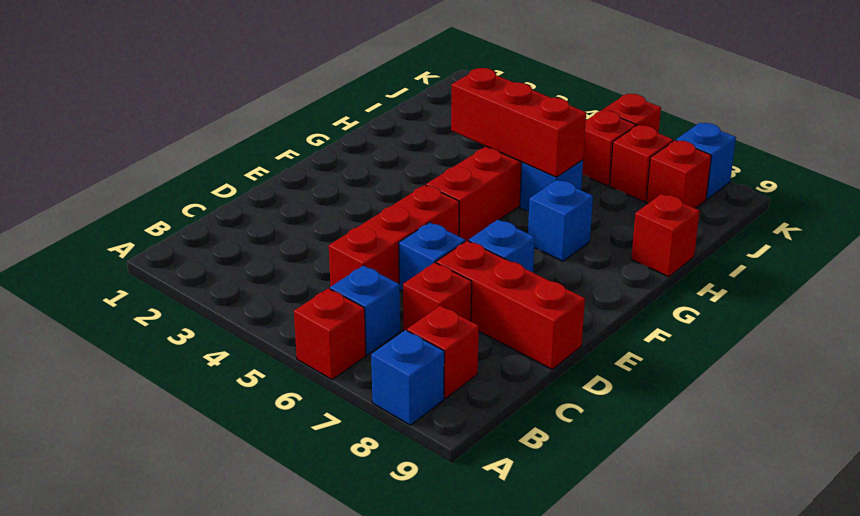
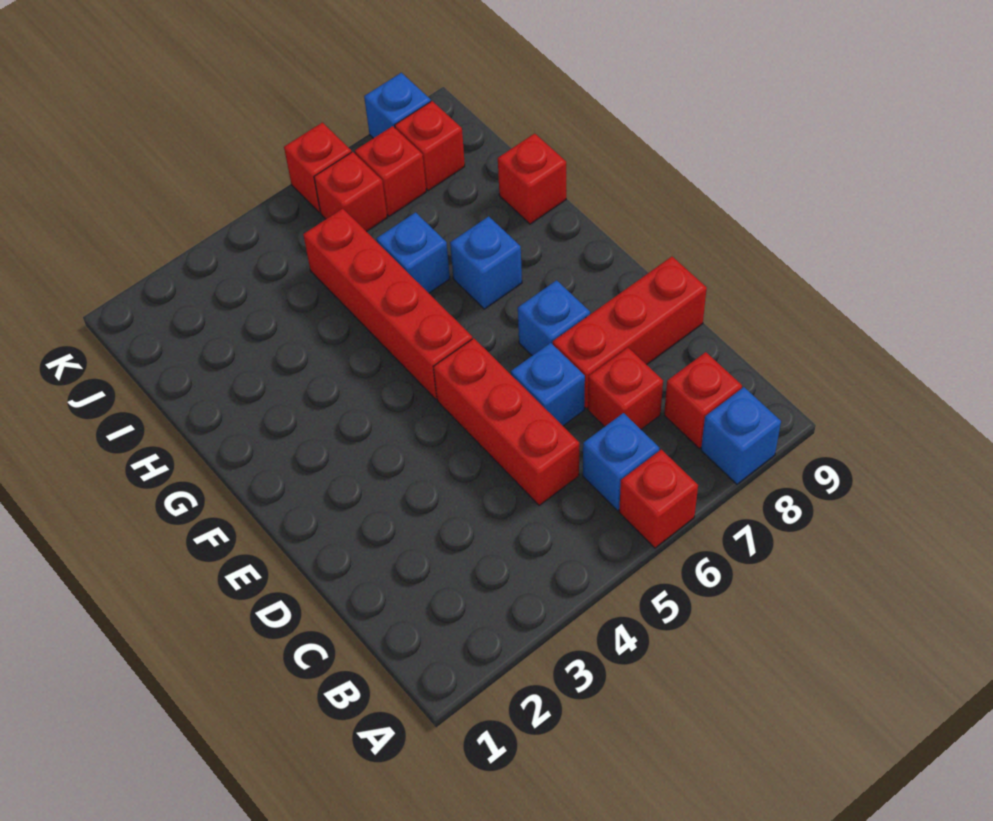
red brick H4:H6 level 2 -> none

